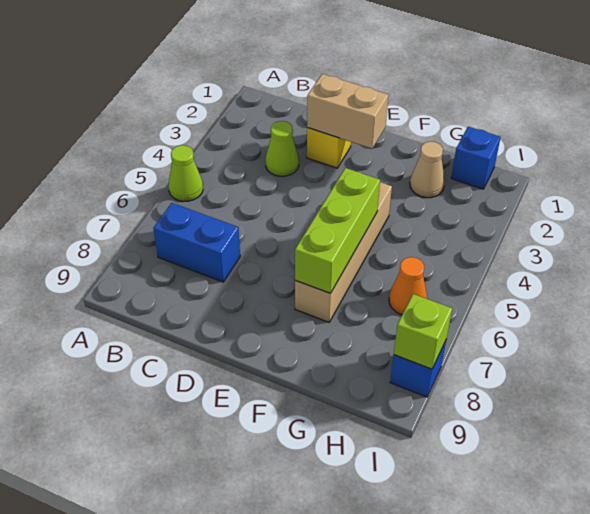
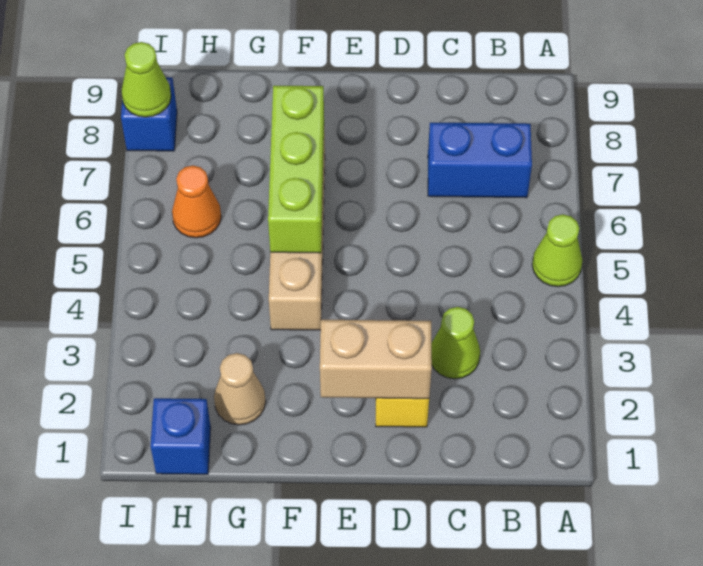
lime brick I8 level 2 -> lime cone I8 level 2

